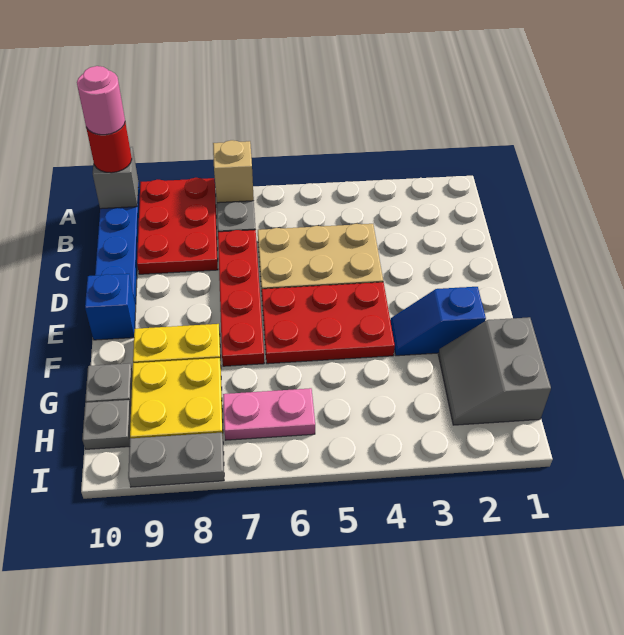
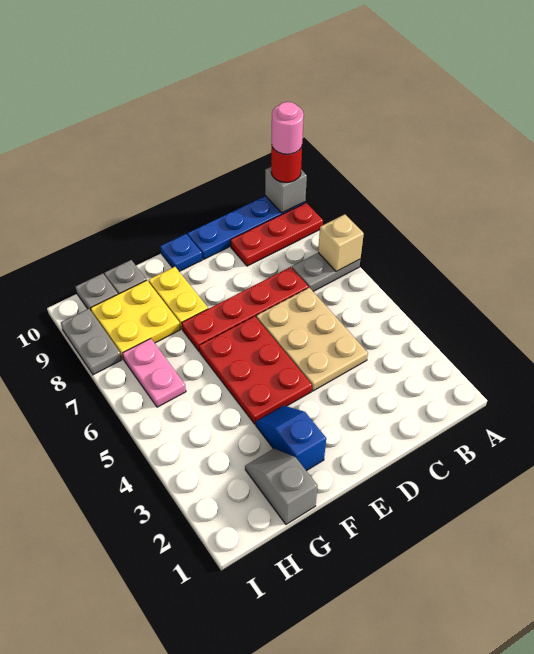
red plate A8:C9 level 1 -> red plate A9:C9 level 1
blue brick E10 level 1 -> blue plate E10 level 1
grey slope G1:H2 level 1 top 1 -> grey slope G1:G2 level 1 top 1

